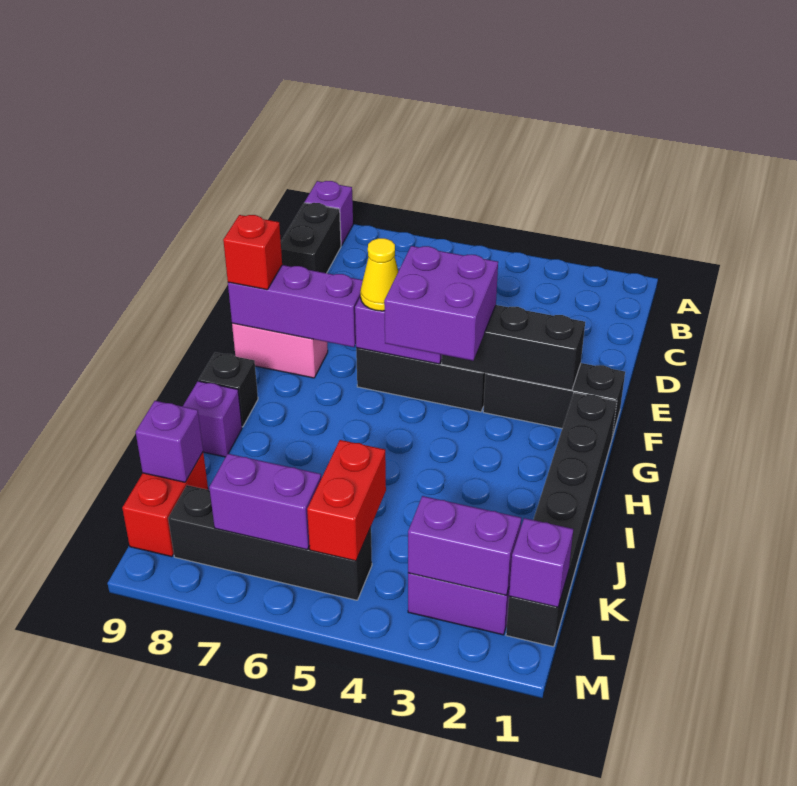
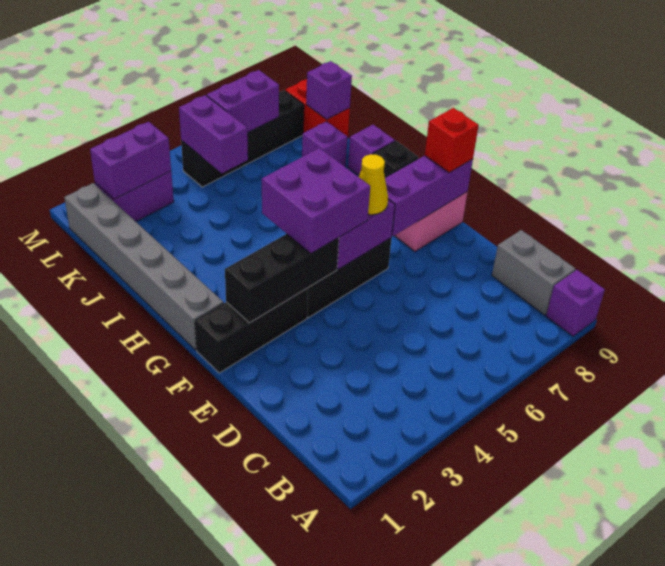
black brick B9:C9 level 1 -> grey brick B9:C9 level 1
black brick G1:L1 level 1 -> grey brick G1:L1 level 1
red brick K5:L5 level 2 -> purple brick K5:L5 level 2
purple brick L1 level 2 -> purple brick J8 level 1

